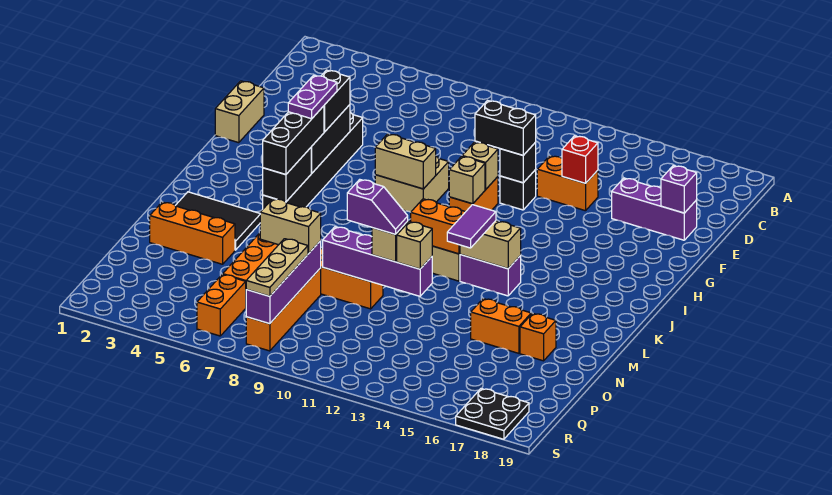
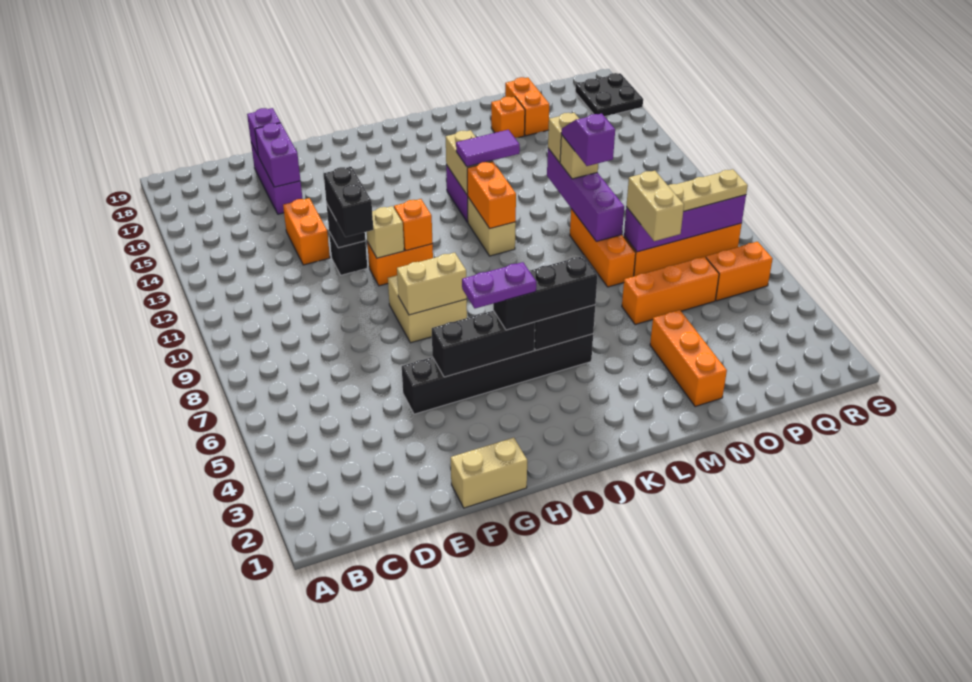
red brick E14 level 2 -> none
none -> purple brick E16:E17 level 2
black brick G5:H5 level 3 -> none
tan brick H8:H9 level 2 -> tan brick G8:H8 level 2
tan brick H11 level 2 -> orange brick H11 level 2
black tile L2:M4 level 1 -> none
orange brick N15:N16 level 1 -> orange brick O17:O18 level 1

